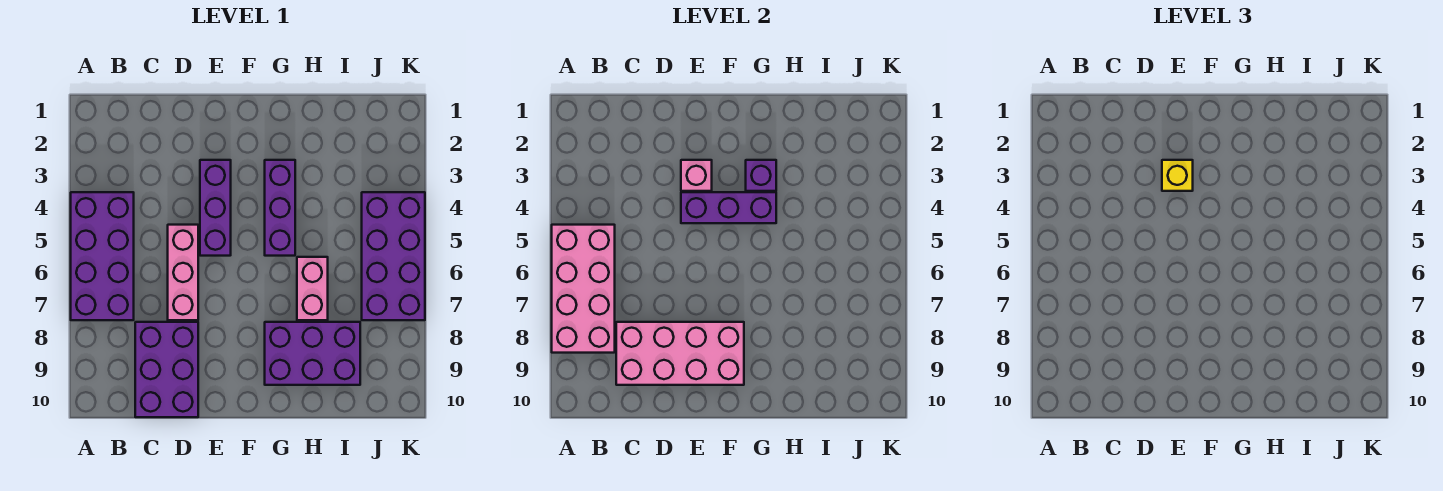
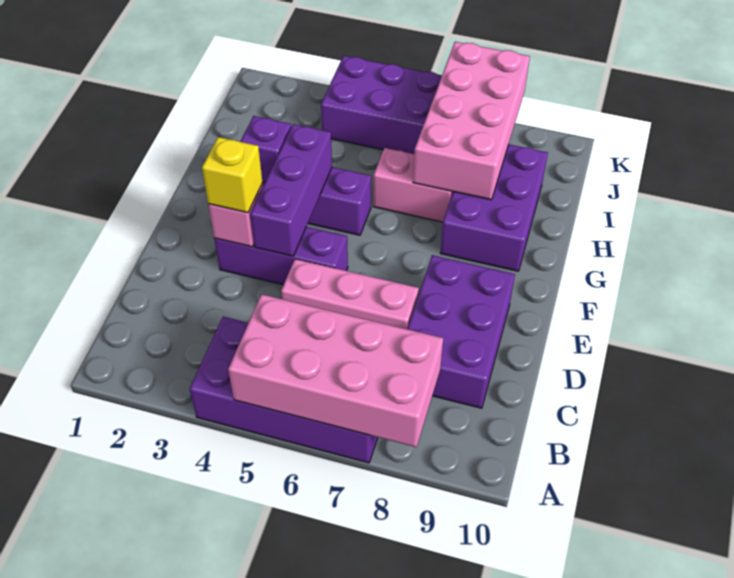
purple brick C8:D10 level 1 -> purple brick C8:E9 level 1
pink brick C8:F9 level 2 -> pink brick H7:K8 level 2

